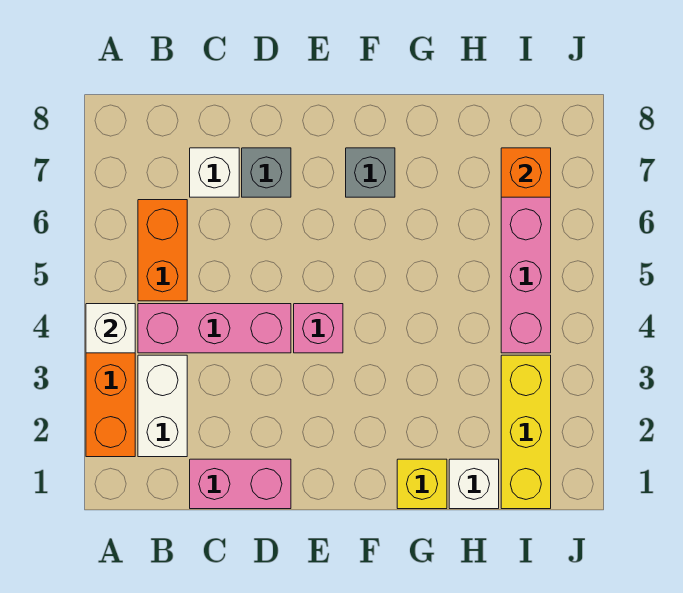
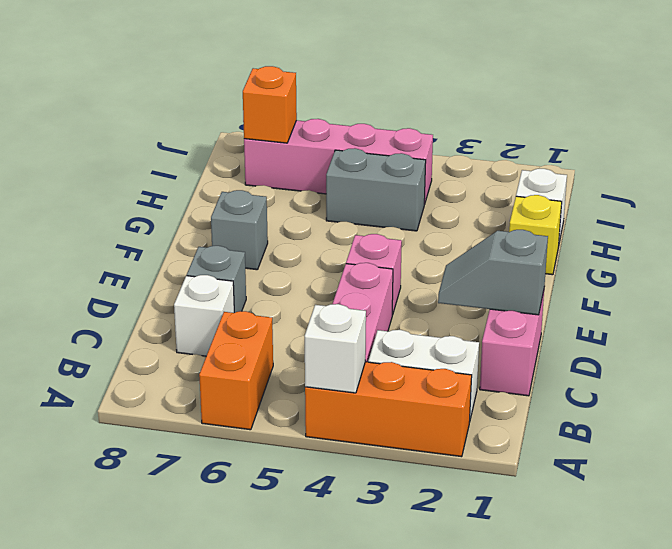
orange brick B5:B6 level 1 -> orange brick A6:B6 level 1
none -> grey slope D1:D2 level 2 top 1
none -> grey brick H4:H5 level 1
yellow brick I1:I3 level 1 -> none

